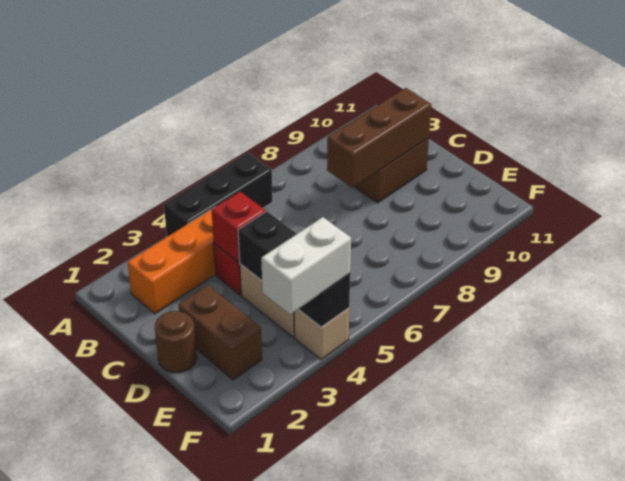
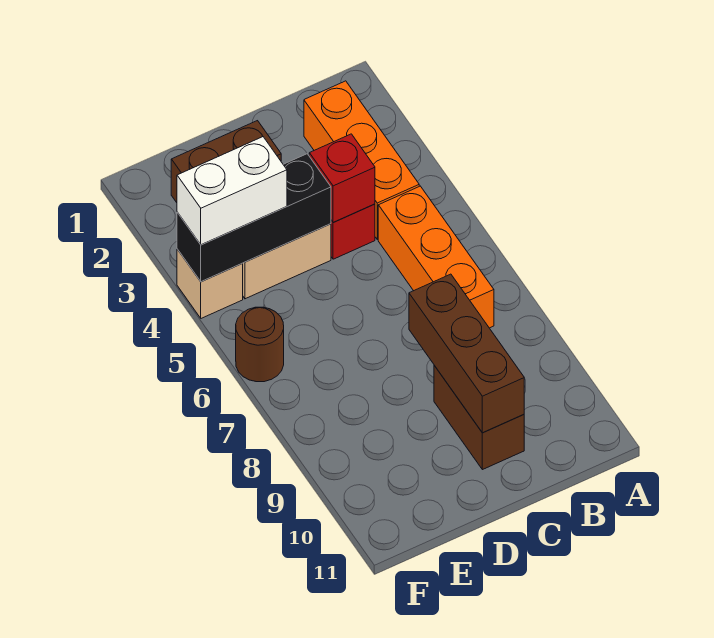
black brick A4:A6 level 1 -> none
none -> orange brick B5:B7 level 1
brown round brick D1 level 1 -> brown round brick F6 level 1
white brick F3:F4 level 3 -> white brick E4:F4 level 3

